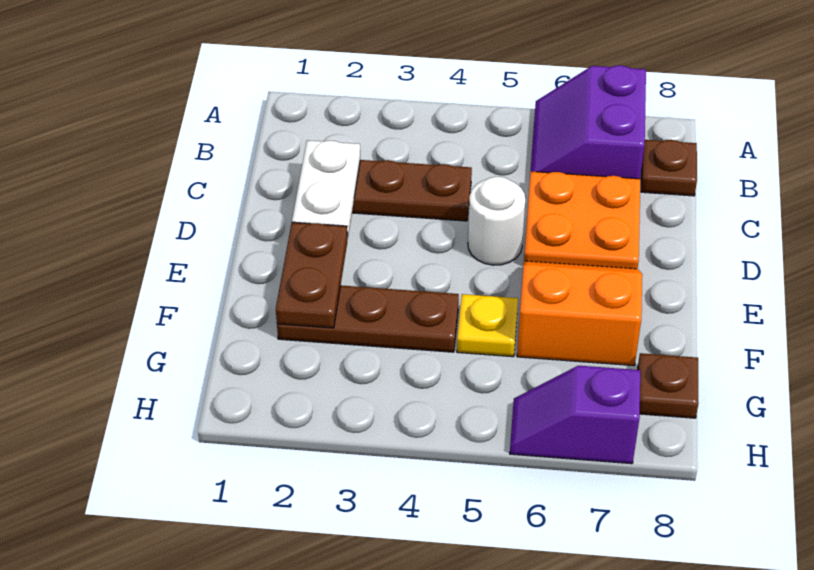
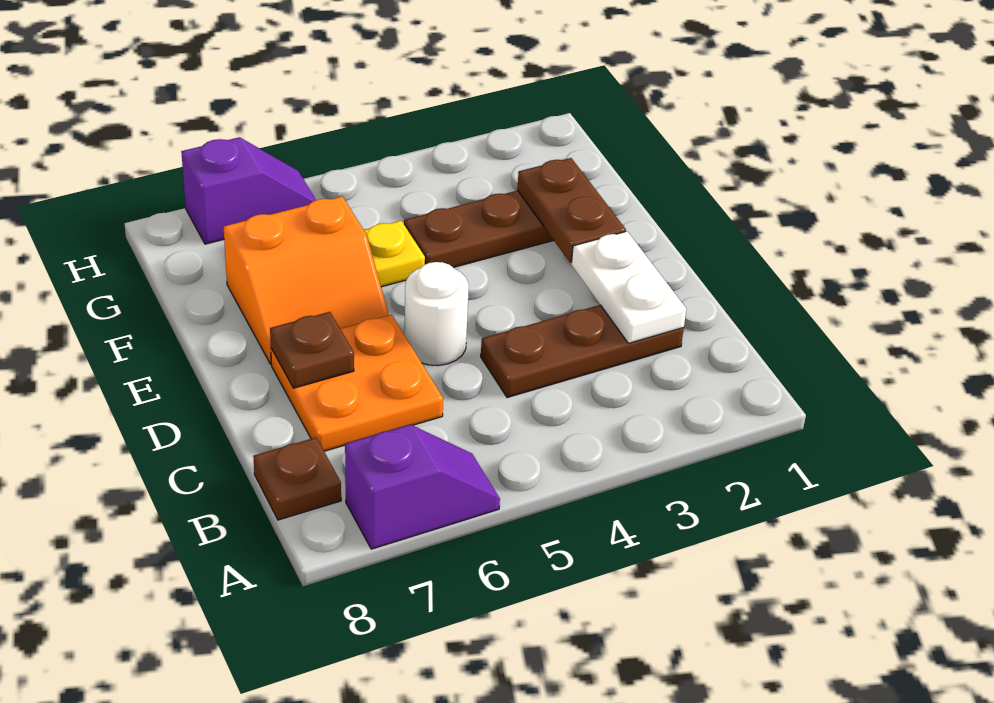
purple slope A6:B7 level 1 top 7 -> purple slope A6:A7 level 1 top 7
brown plate G8 level 1 -> brown plate D7 level 2

